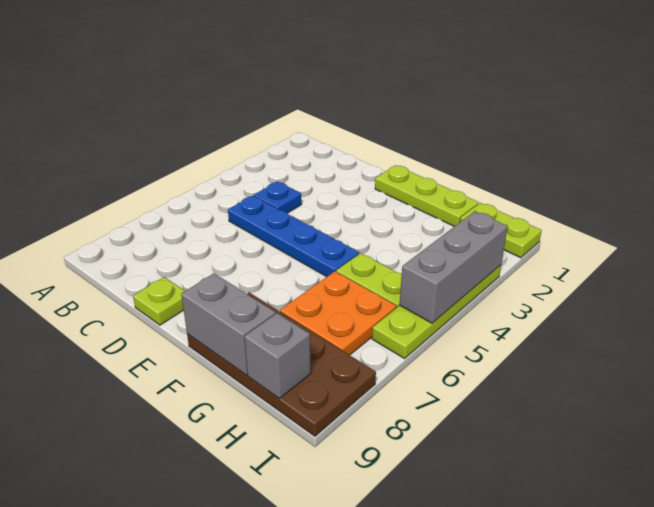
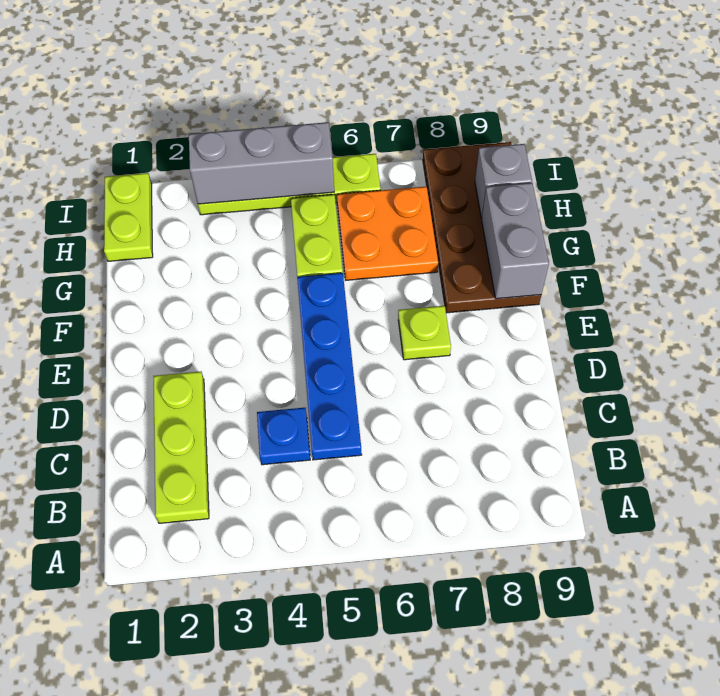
lime plate D9 level 1 -> lime plate E7 level 1
lime plate E1:G1 level 1 -> lime plate B2:D2 level 1

